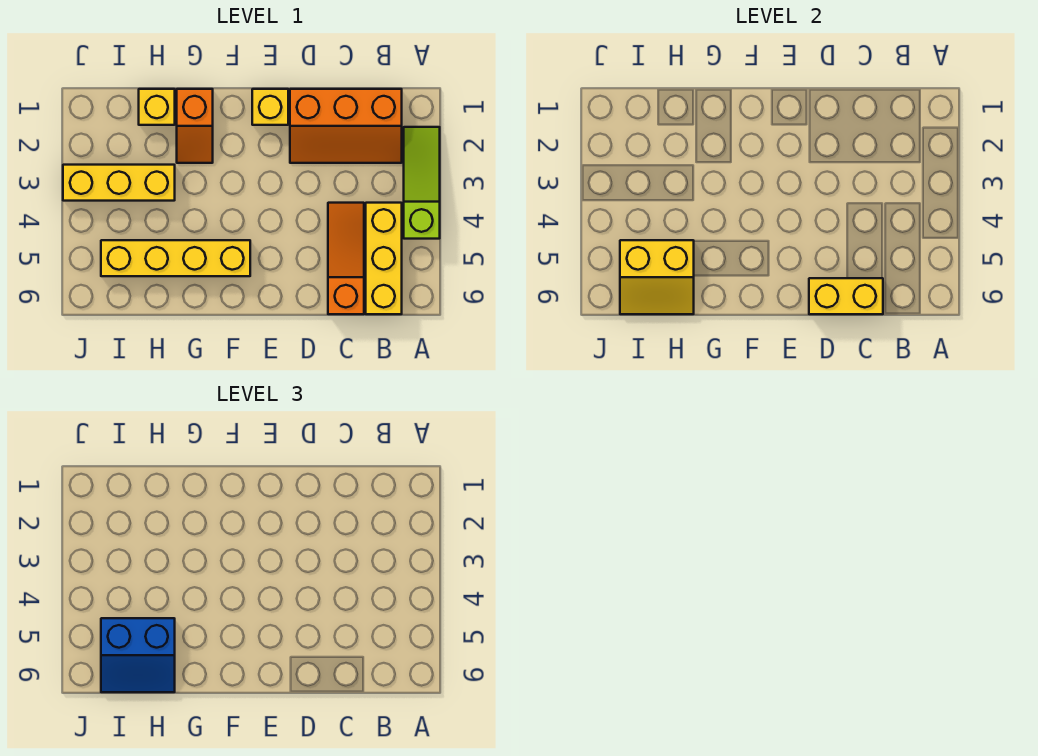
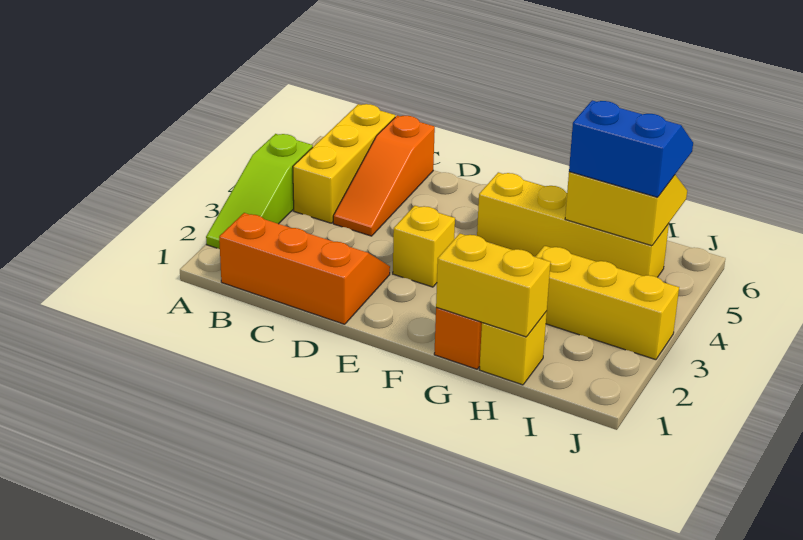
yellow brick C6:D6 level 2 -> yellow brick G1:H1 level 2
yellow brick E1 level 1 -> yellow brick E3 level 1

